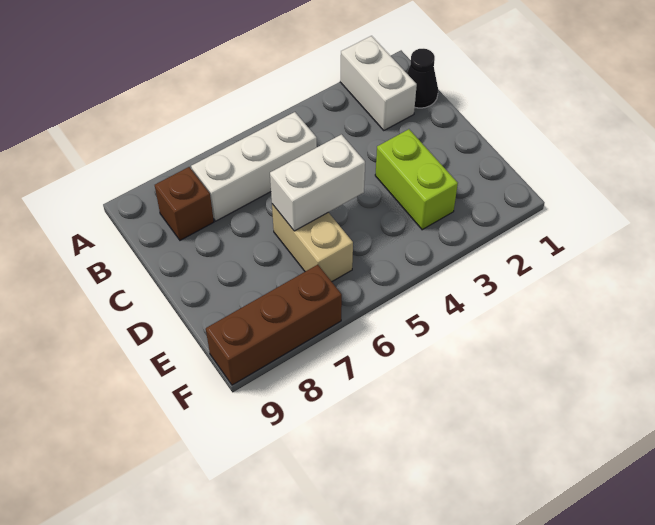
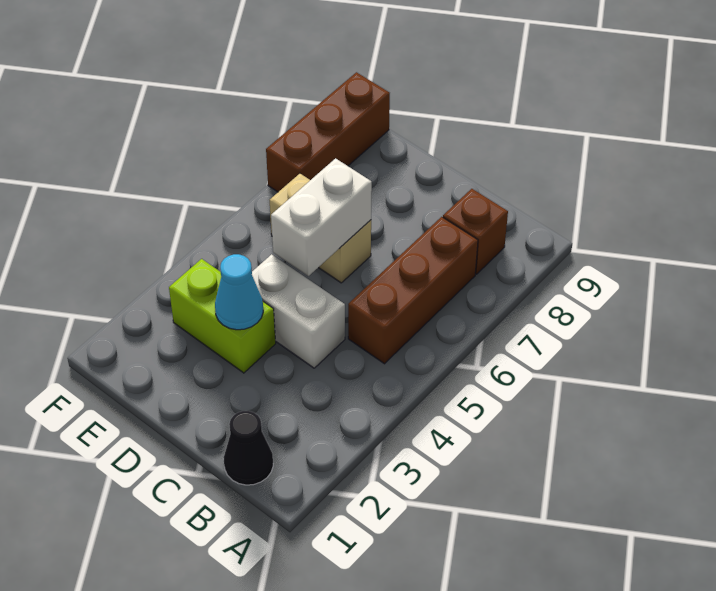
white brick A2:B2 level 1 -> white brick C4:D4 level 1
white brick B5:B7 level 1 -> brown brick B5:B7 level 1
none -> cyan cone D3 level 2

